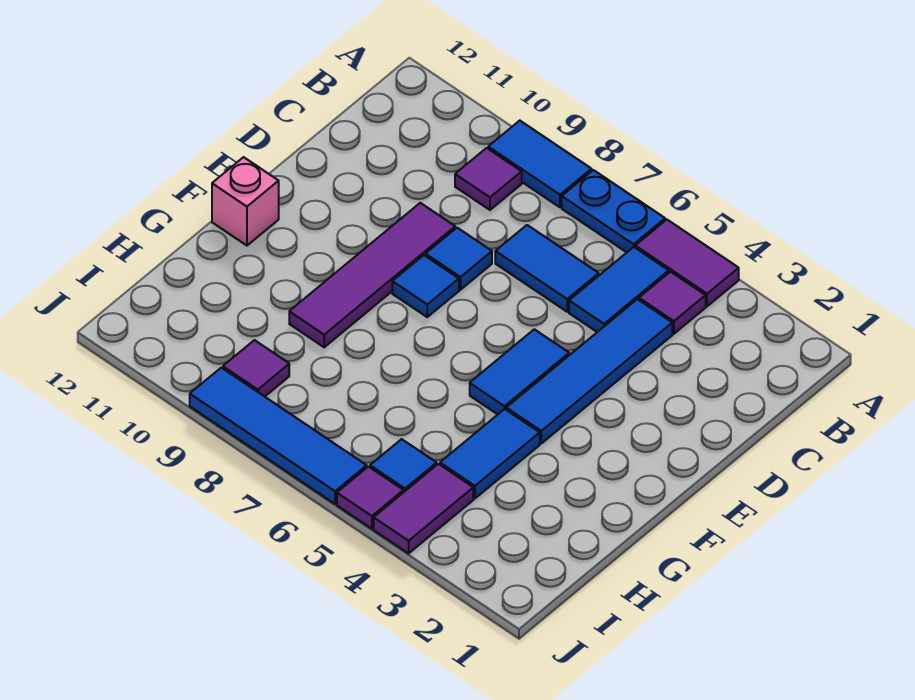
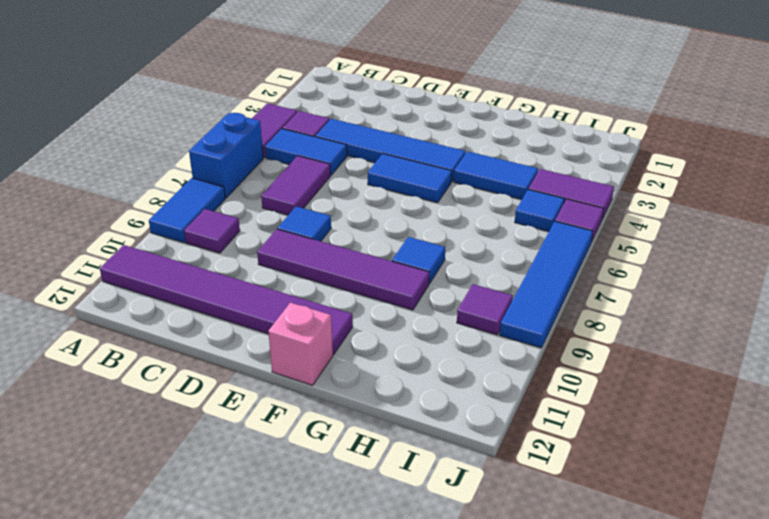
blue plate A6:A7 level 1 -> blue brick A6:A7 level 1
none -> purple tile A11:F11 level 1
blue tile C6:C7 level 1 -> purple tile C6:C7 level 1
blue tile E8 level 1 -> blue tile G8 level 1

